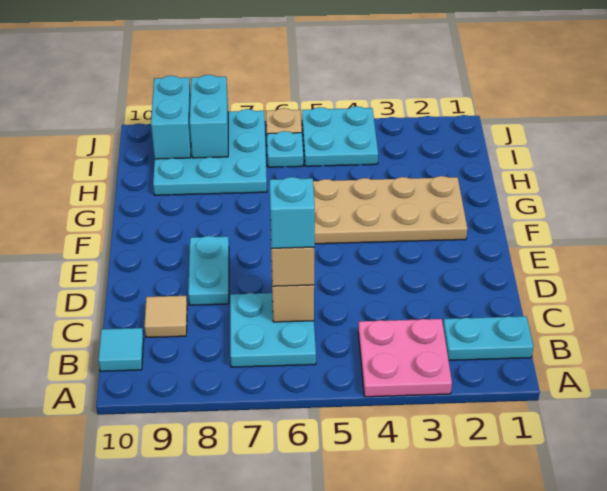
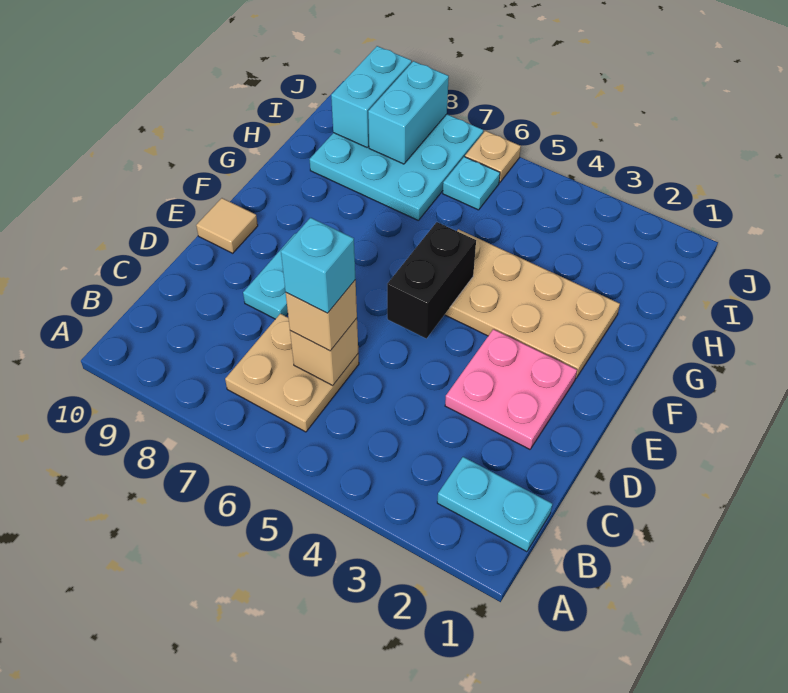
pink plate A3:B4 level 1 -> pink plate D2:E3 level 1
cyan plate B6:C7 level 1 -> tan plate B6:C7 level 1
cyan tile B10 level 1 -> none
tan tile C9 level 1 -> tan tile E10 level 1
none -> black brick E5:F5 level 2
cyan plate I4:J5 level 1 -> none

